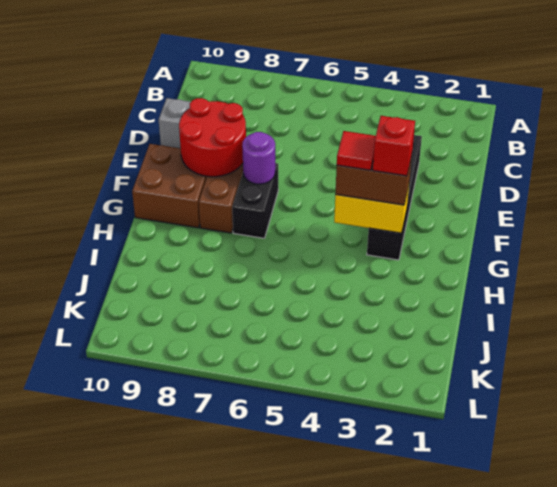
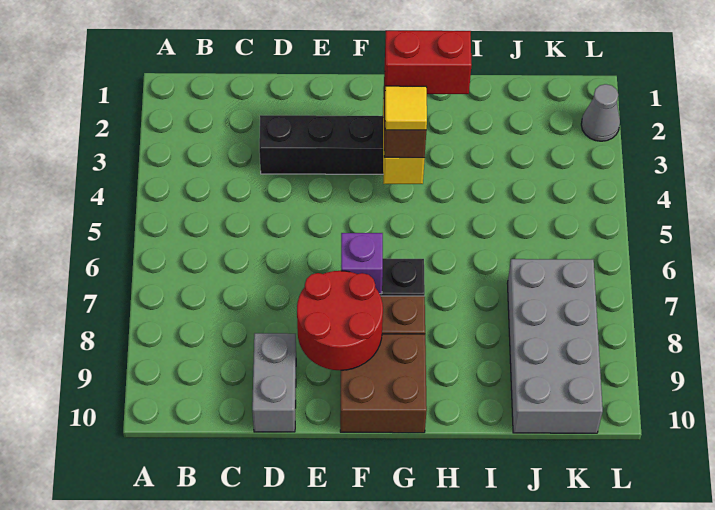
purple round brick F7 level 2 -> purple brick F7 level 2
red brick G3 level 4 -> red brick G3:H3 level 4
red tile G4 level 4 -> yellow tile G4 level 4
none -> grey brick J7:K10 level 1
none -> grey cone L2 level 1

